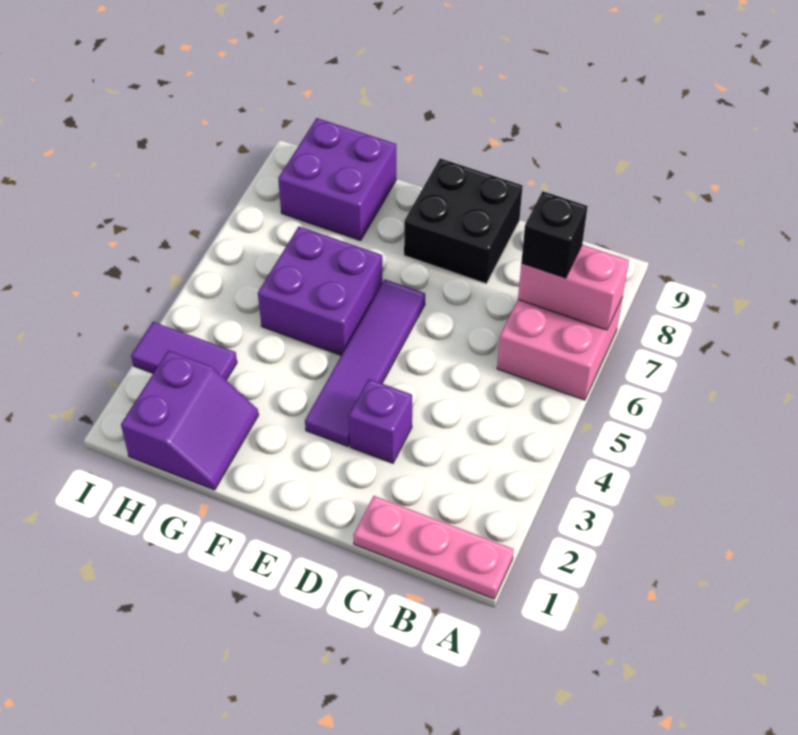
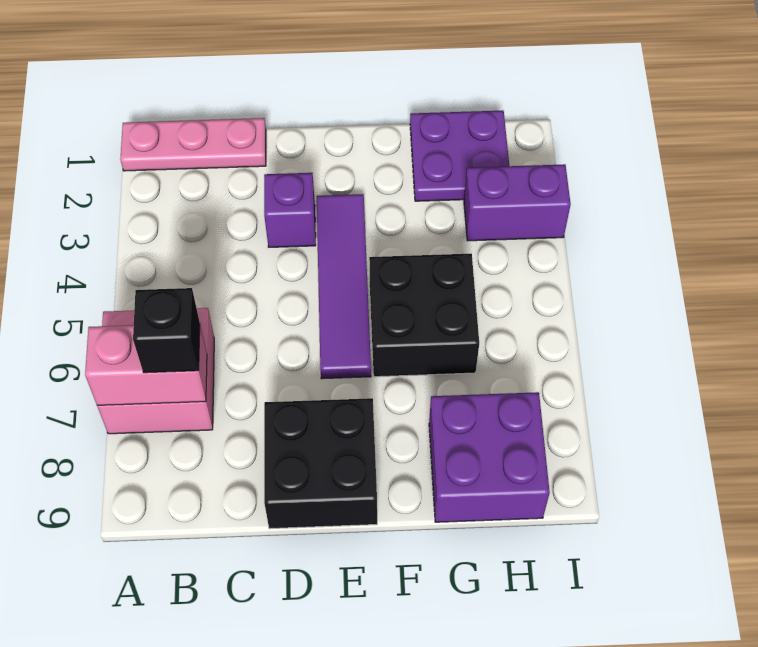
purple brick F5:G6 level 1 -> black brick F5:G6 level 1
purple slope G1:H2 level 1 top H -> purple plate G1:H2 level 1
purple tile H3:I3 level 1 -> purple brick H3:I3 level 1

